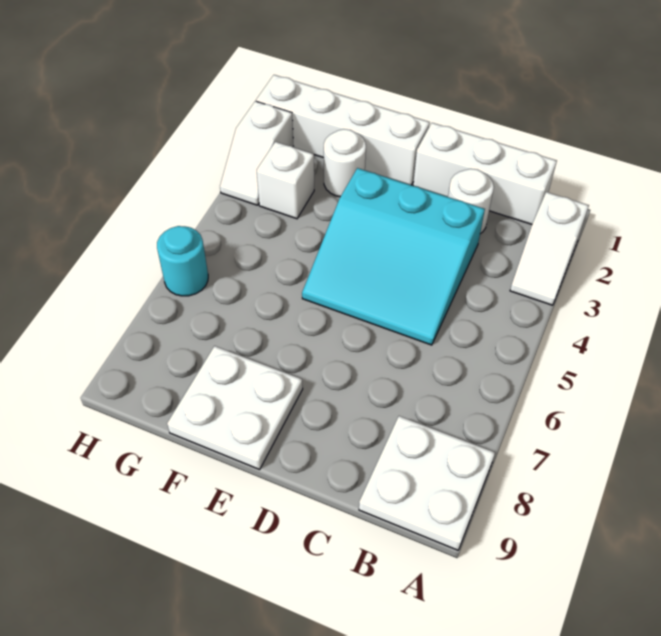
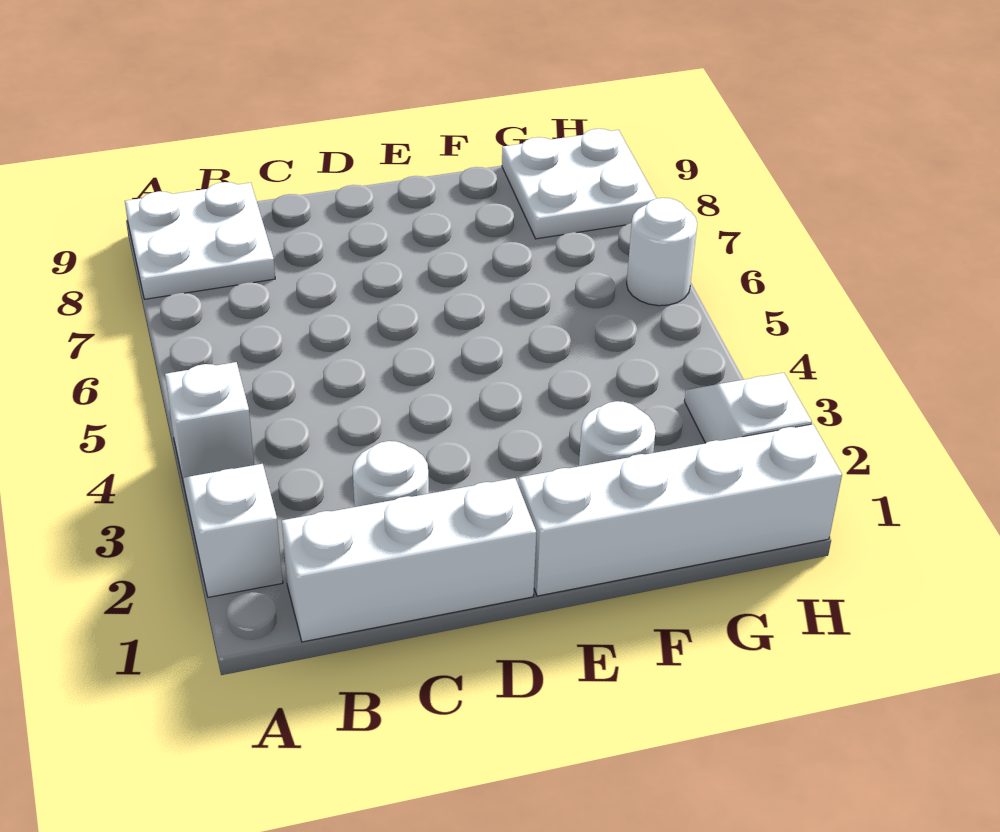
cyan slope C3:E5 level 1 top 3 -> none
white plate E8:F9 level 1 -> white plate G8:H9 level 1
white brick G3 level 1 -> white brick A4 level 1
cyan round brick H6 level 1 -> white round brick H6 level 1

